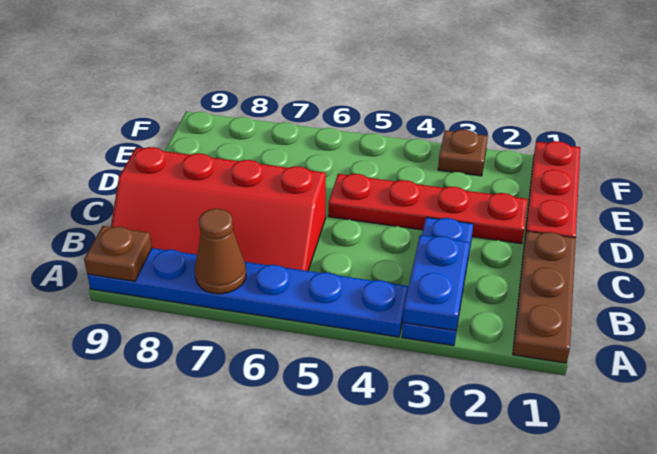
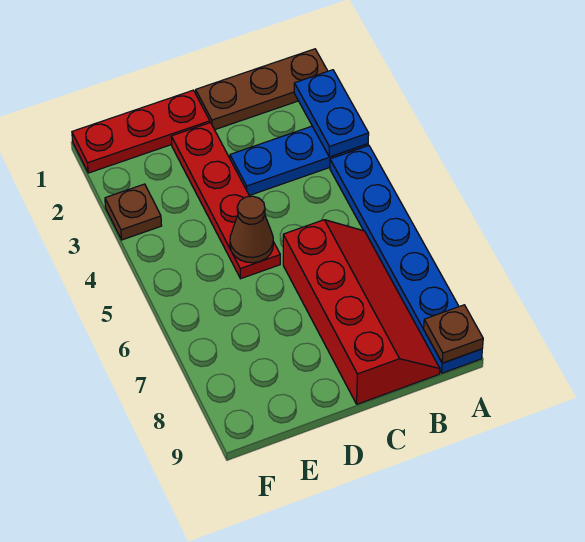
blue plate A3:B3 level 2 -> blue plate A2:A3 level 2
brown cone A7 level 2 -> brown cone D5 level 2

